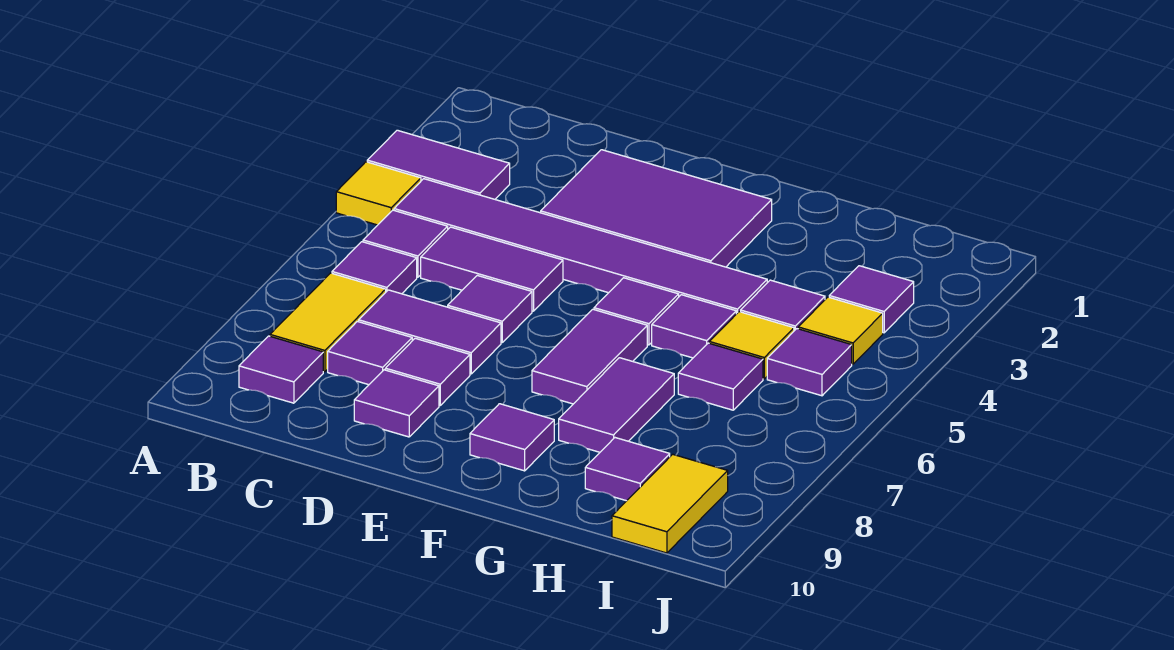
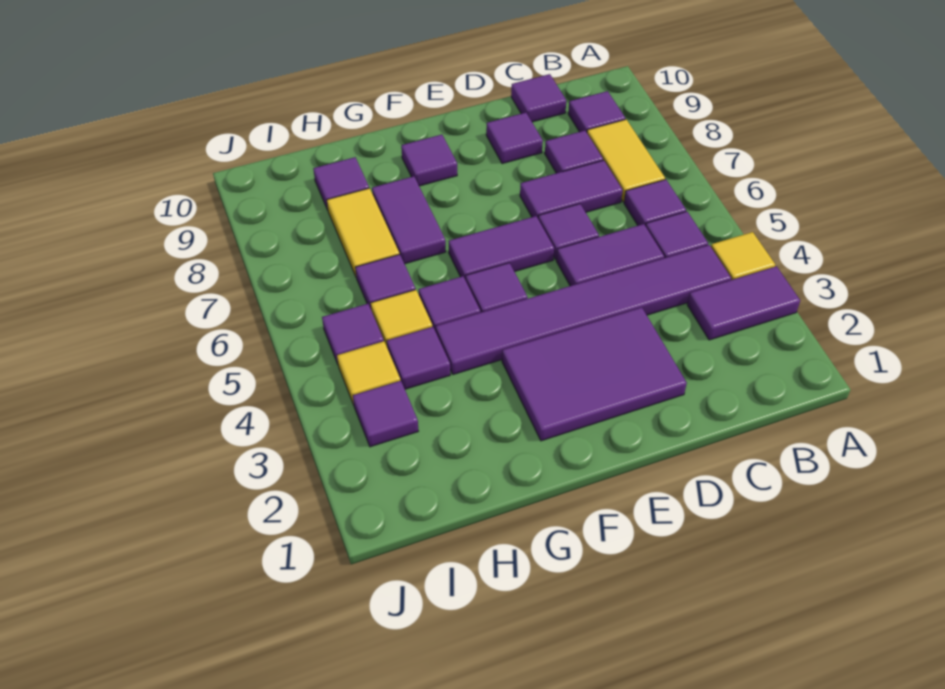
purple tile D8 level 1 -> purple tile C10 level 1
purple tile F6:F7 level 1 -> purple tile E6:F6 level 1
yellow tile I9:I10 level 1 -> yellow tile H7:H8 level 1

